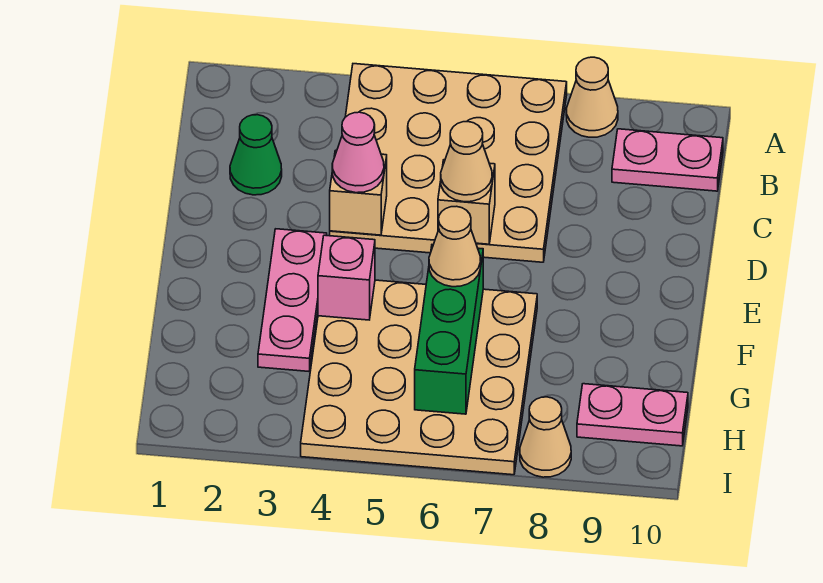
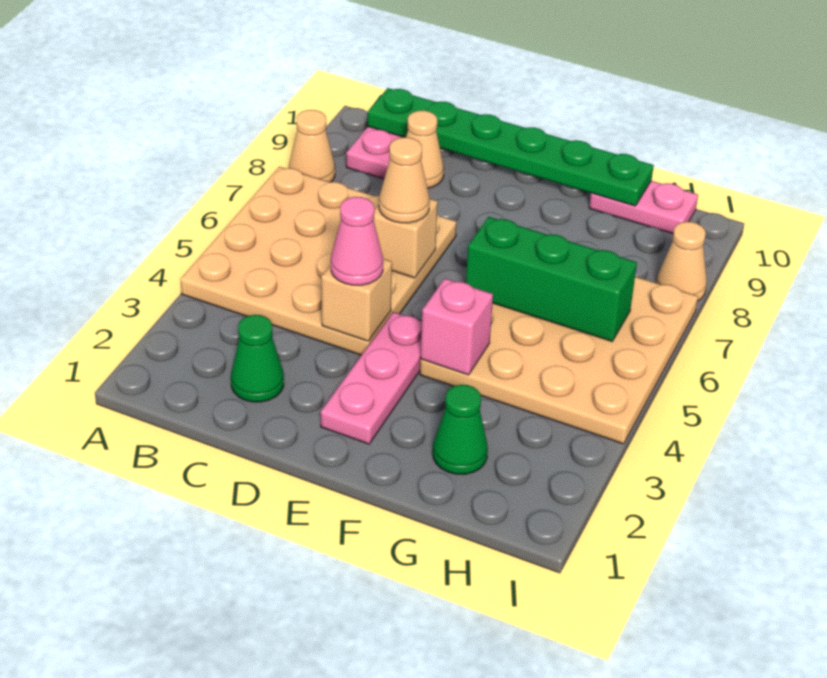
none -> green plate B10:G10 level 2
pink plate E3:G3 level 1 -> pink plate E2:E4 level 1
tan cone F6 level 3 -> tan cone C9 level 1
none -> green cone G2 level 1
pink plate H9:H10 level 1 -> pink plate G10:H10 level 1

